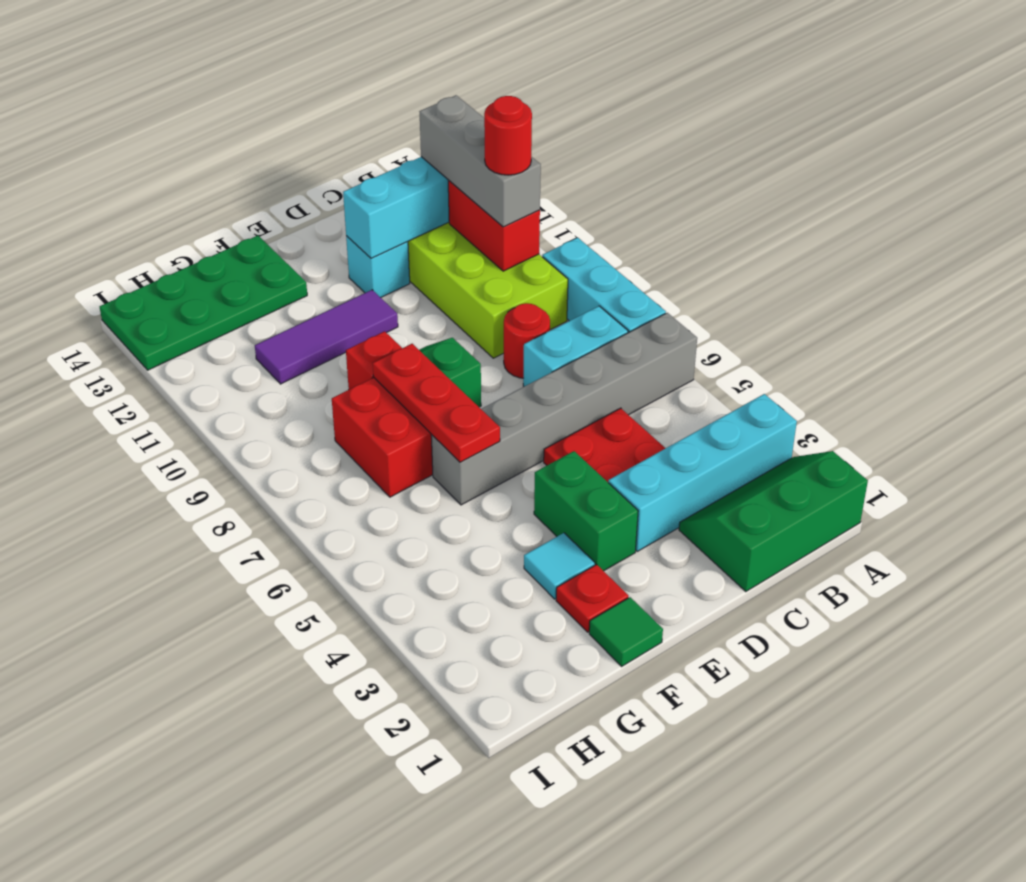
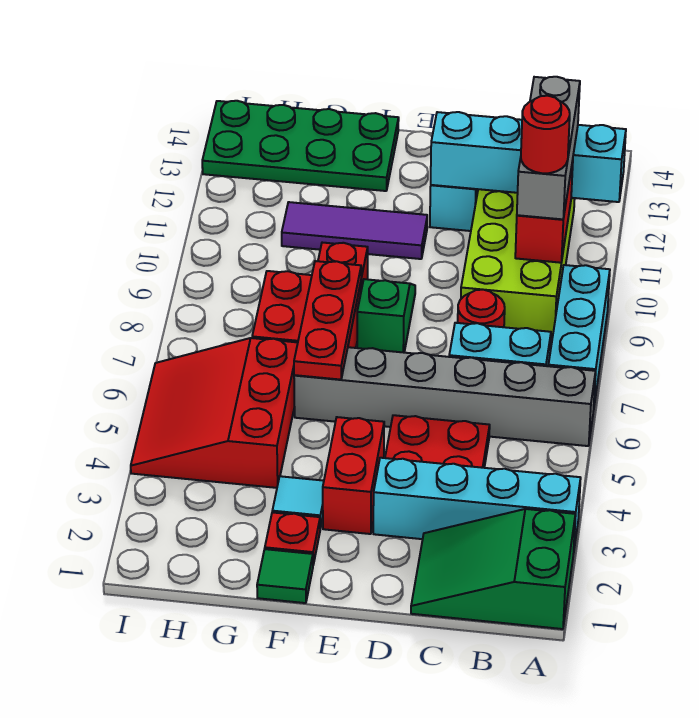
green slope A1:C2 level 1 top 1 -> green slope A1:C2 level 1 top A
green brick E3:E4 level 1 -> red brick E3:E4 level 1
none -> red slope G4:I6 level 1 top G

